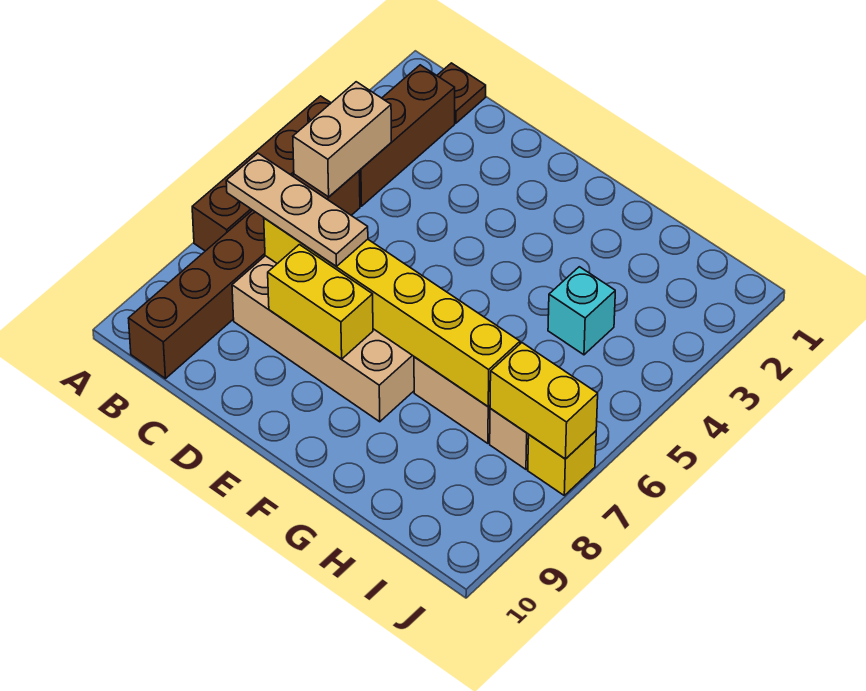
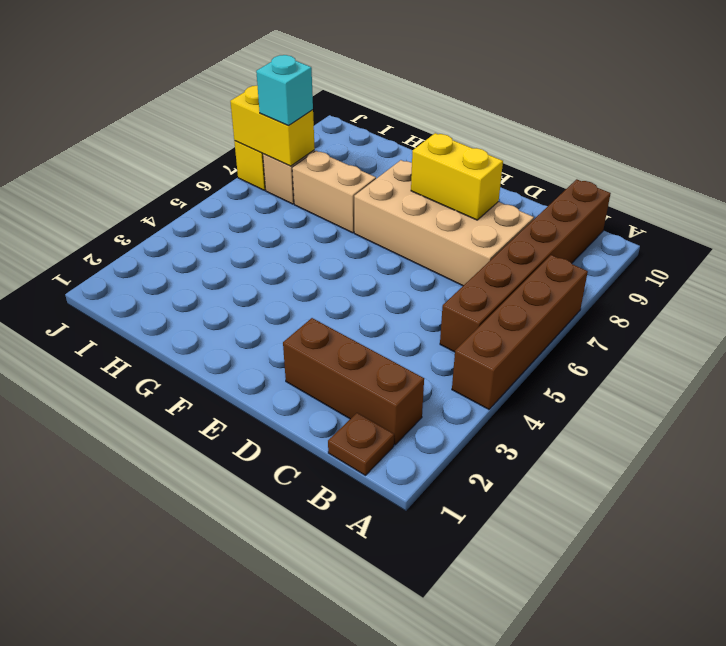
brown brick B2:B4 level 1 -> brown brick B2:D2 level 1
tan brick B4:B5 level 2 -> none
tan plate B7:D7 level 3 -> none
yellow brick C7:H7 level 2 -> none
cyan brick H4 level 1 -> cyan brick I7 level 3

